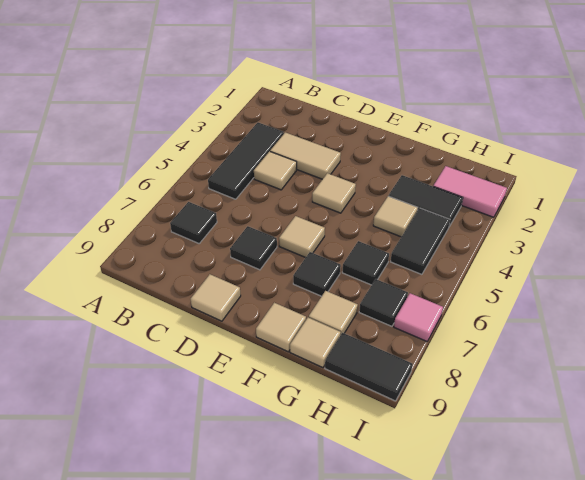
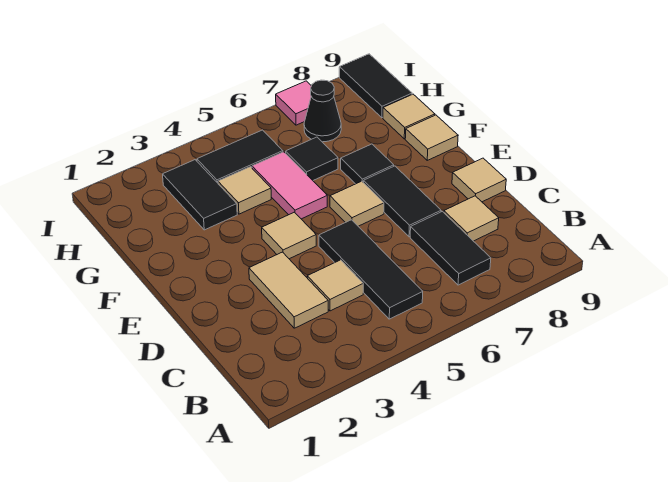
black tile B3:B5 level 1 -> black tile B5:D5 level 1
black tile B7 level 1 -> black tile B7:C7 level 1
black tile D7 level 1 -> black tile D7:E7 level 1
tan tile G8 level 1 -> tan tile C8 level 1
pink tile H2:I2 level 1 -> pink tile F5:G5 level 1
black tile H7 level 1 -> black cone H7 level 1

